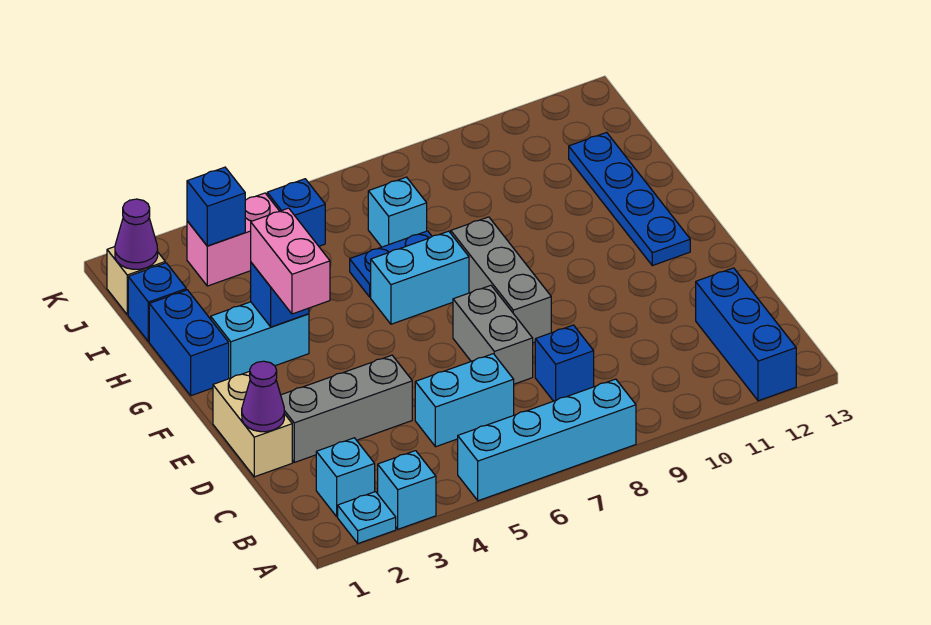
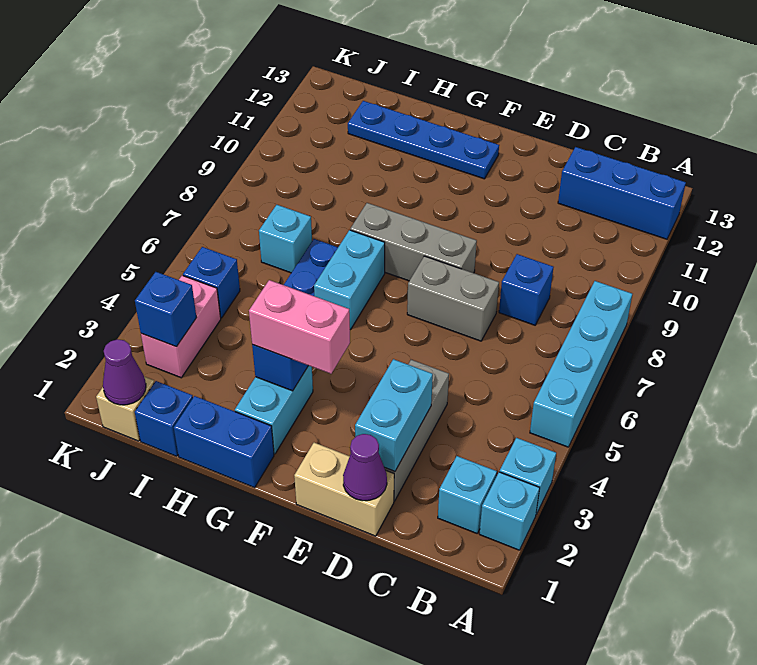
cyan plate A2 level 1 -> cyan brick A2 level 1
cyan brick C5:C6 level 1 -> cyan brick D2:D3 level 2

